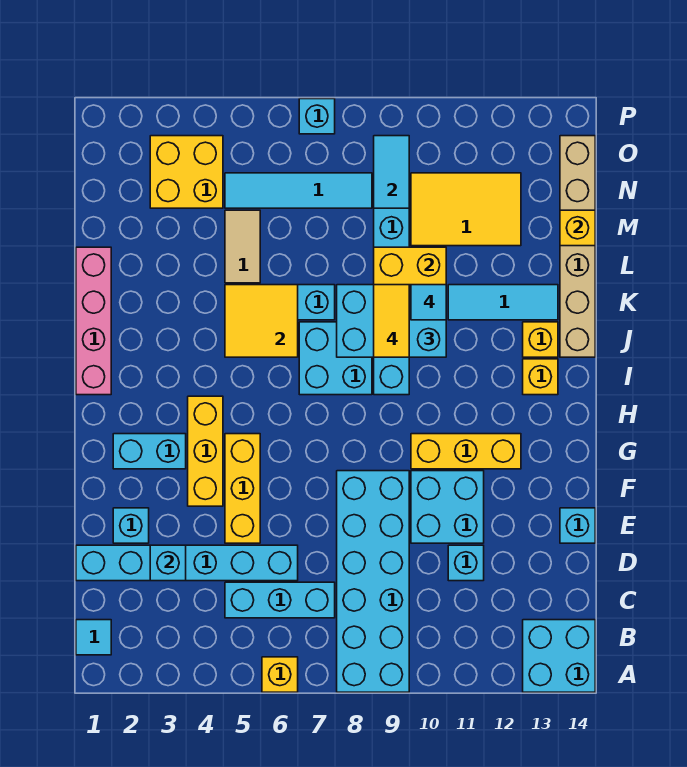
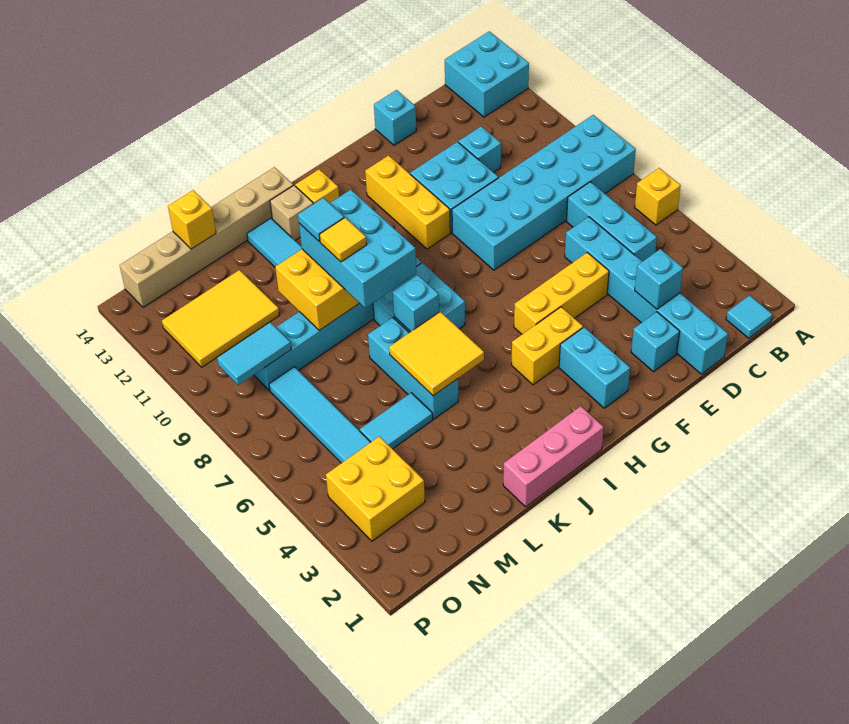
yellow brick F4:H4 level 1 -> yellow brick G4:H4 level 1
pink brick I1:L1 level 1 -> pink brick I1:K1 level 1
yellow tile J9:K9 level 4 -> yellow tile K9 level 4
yellow brick J13 level 1 -> tan brick J13 level 1
tan tile L5:M5 level 1 -> cyan tile L5:M5 level 1
yellow tile M10:N12 level 1 -> yellow tile M11:O12 level 1
cyan brick P7 level 1 -> cyan brick J7 level 2

